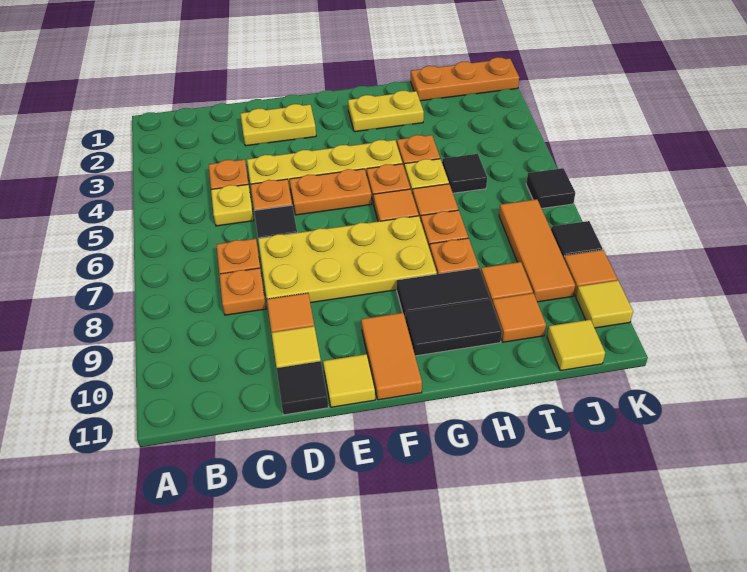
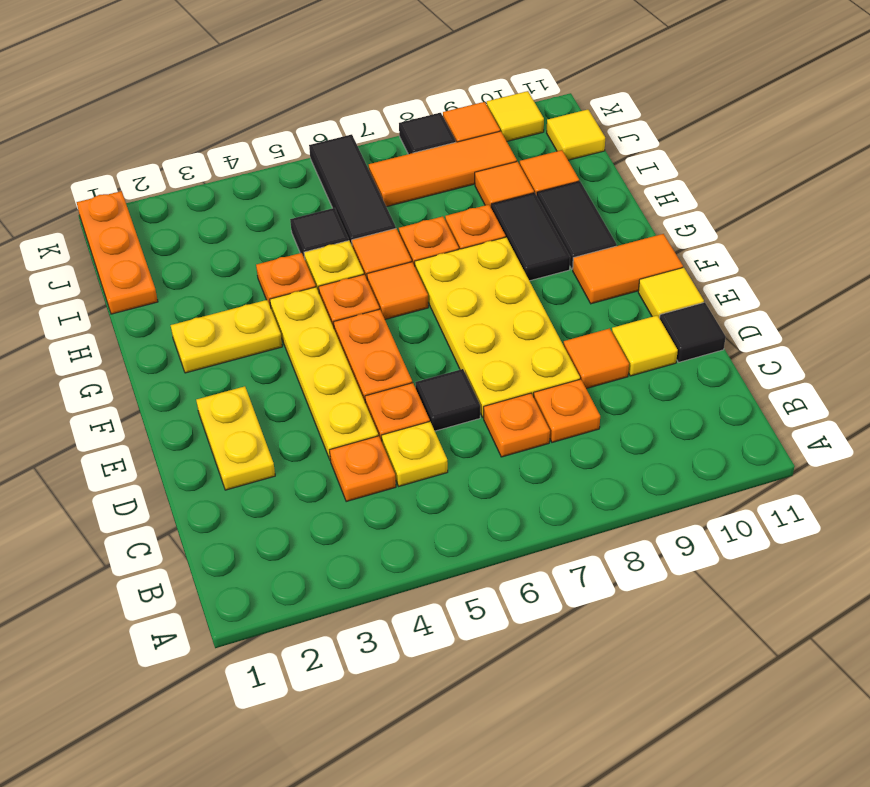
yellow plate G2:H2 level 1 -> yellow plate G2:G3 level 1
black tile K6 level 1 -> black tile I6:K6 level 1

